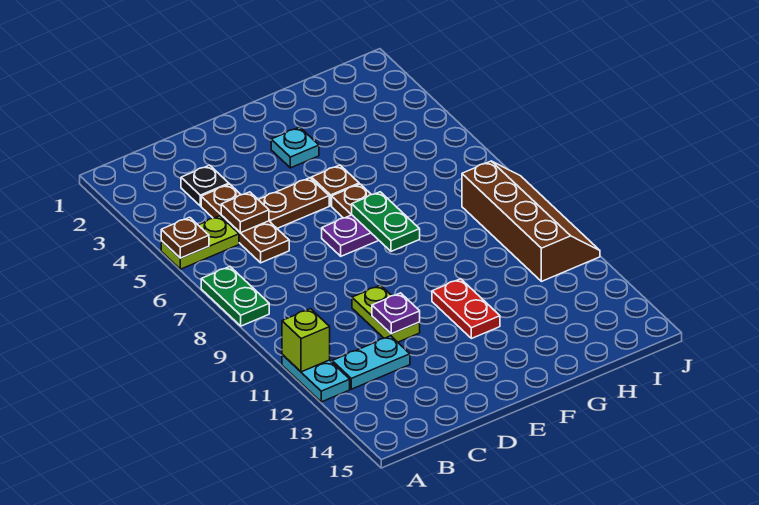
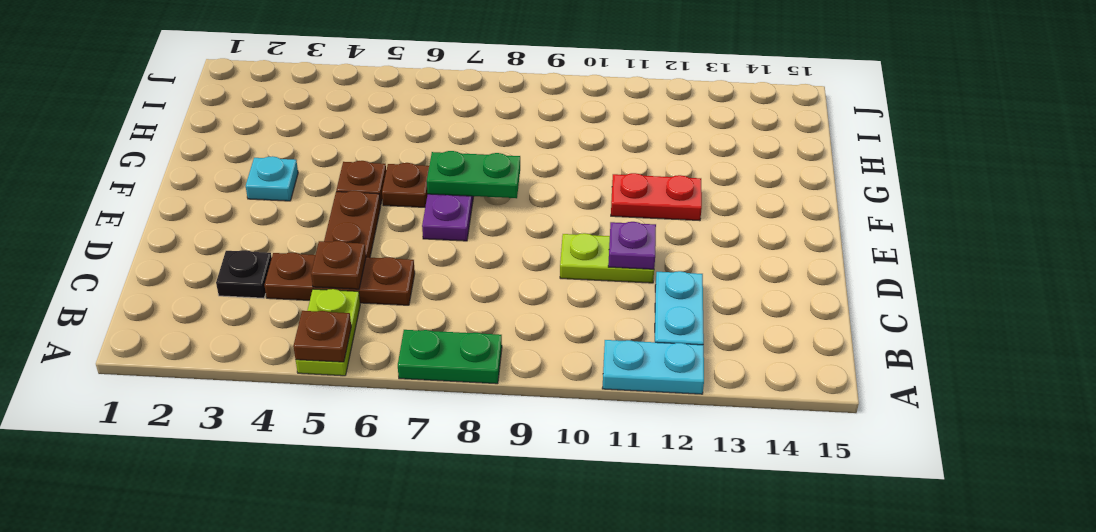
lime brick A11 level 2 -> none
brown slope I8:J11 level 1 top I -> none

